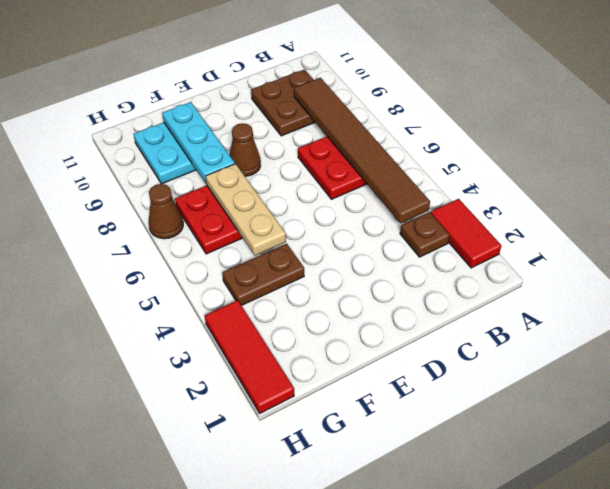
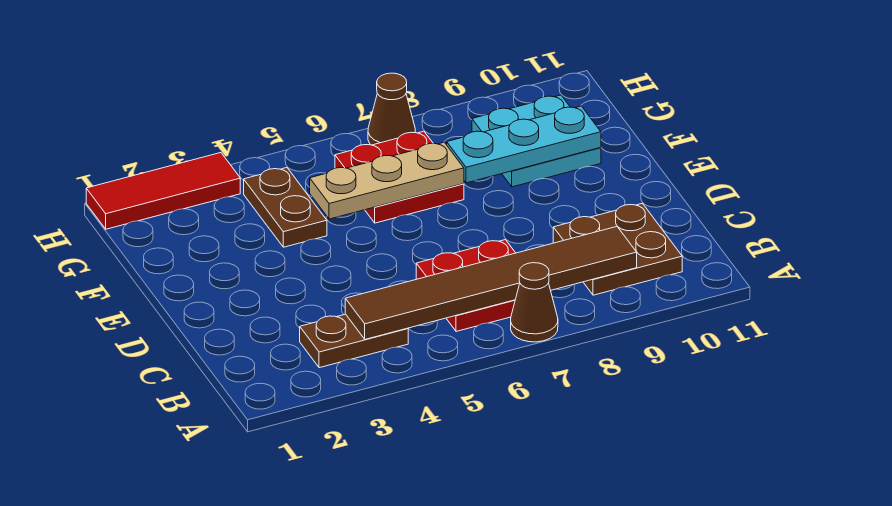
red tile A2:A3 level 1 -> none
brown plate B3 level 1 -> brown plate B3:B4 level 1
brown cone E8 level 1 -> brown cone A7 level 1

